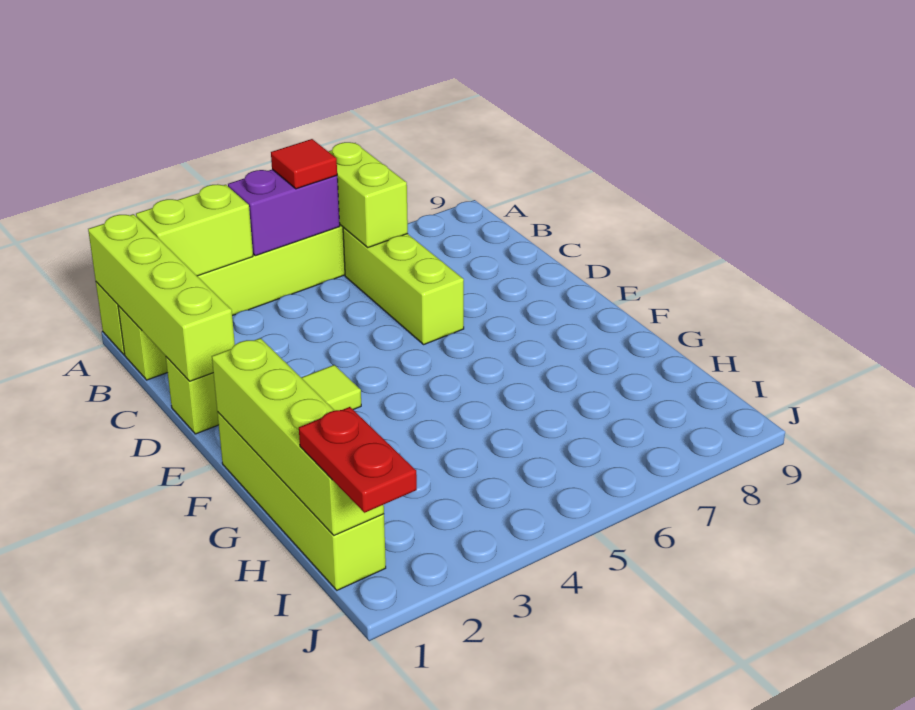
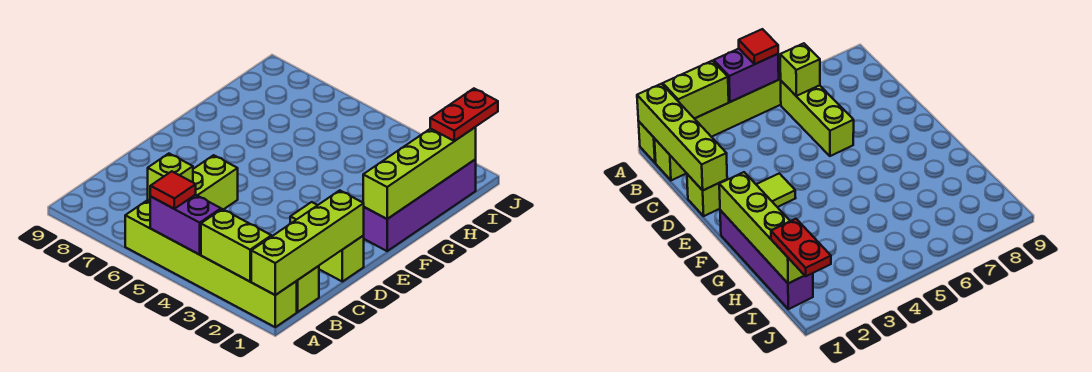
lime brick A6:B6 level 2 -> lime brick B6 level 2
lime brick F1:I1 level 1 -> purple brick F1:I1 level 1

